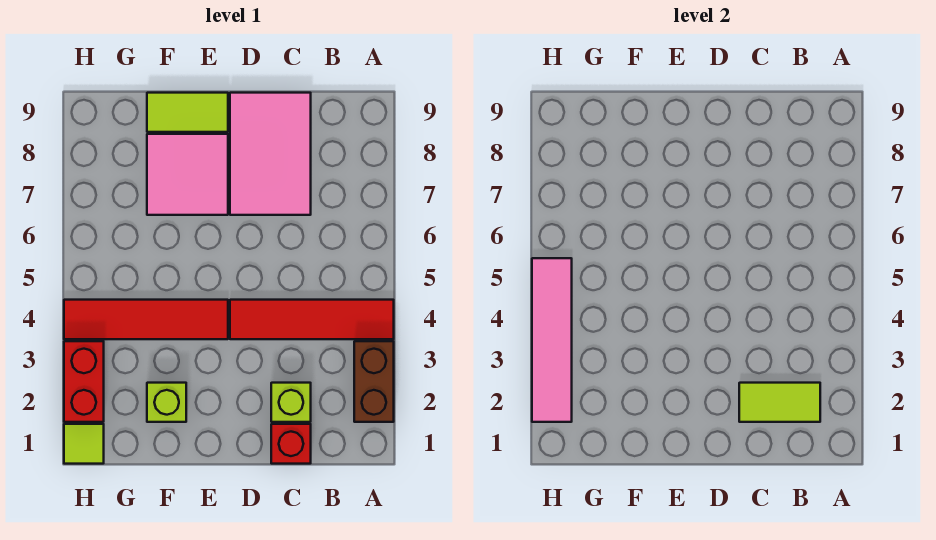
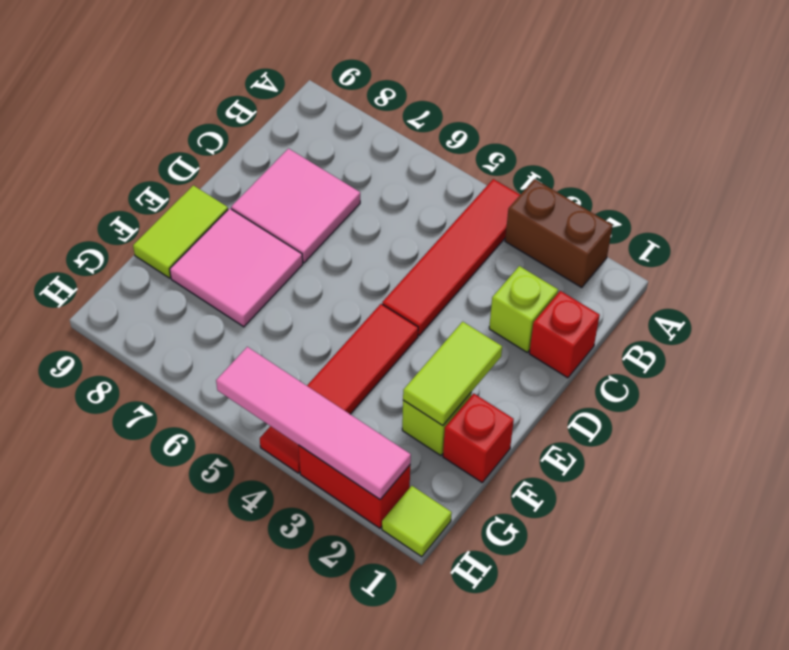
lime tile B2:C2 level 2 -> lime tile E2:F2 level 2
pink tile C7:D9 level 1 -> pink tile C7:D8 level 1
none -> red brick F1 level 1

